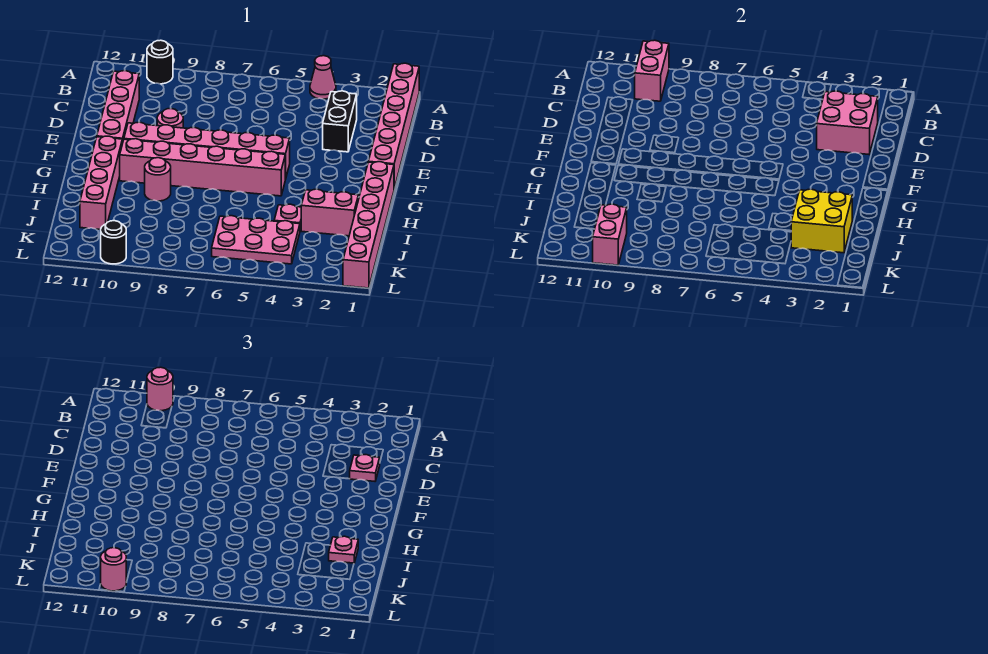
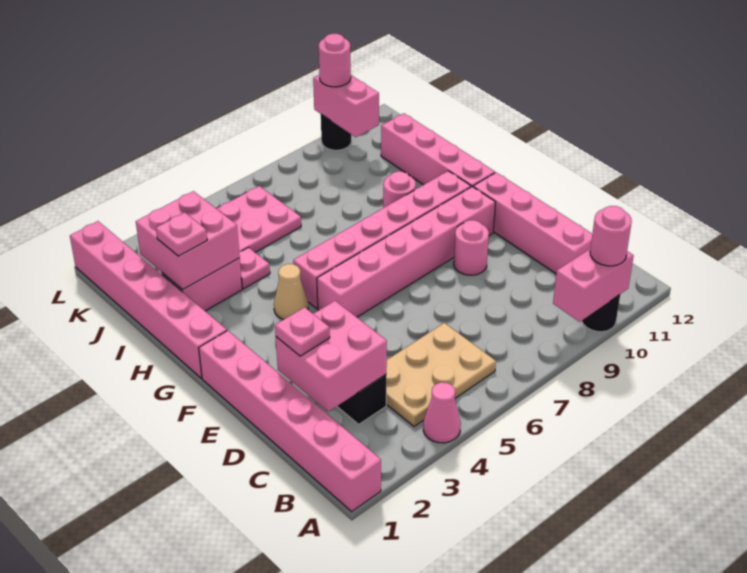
pink brick A10:B10 level 2 -> pink brick A9:A10 level 2
none -> tan plate B4:C6 level 1
none -> tan cone G4 level 1
yellow brick I2:J3 level 2 -> pink brick I2:J3 level 2

